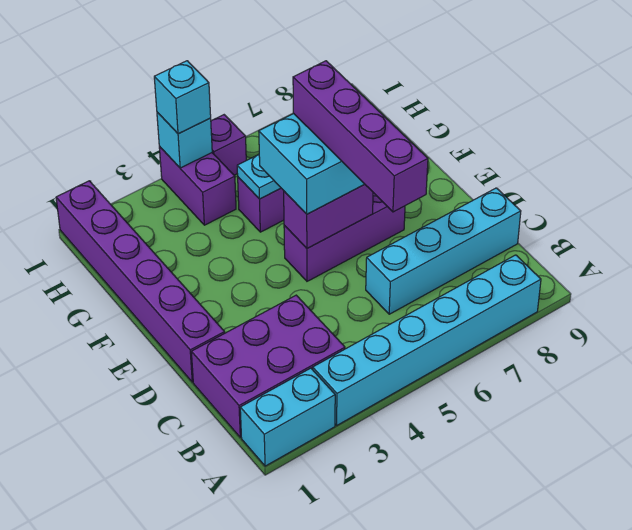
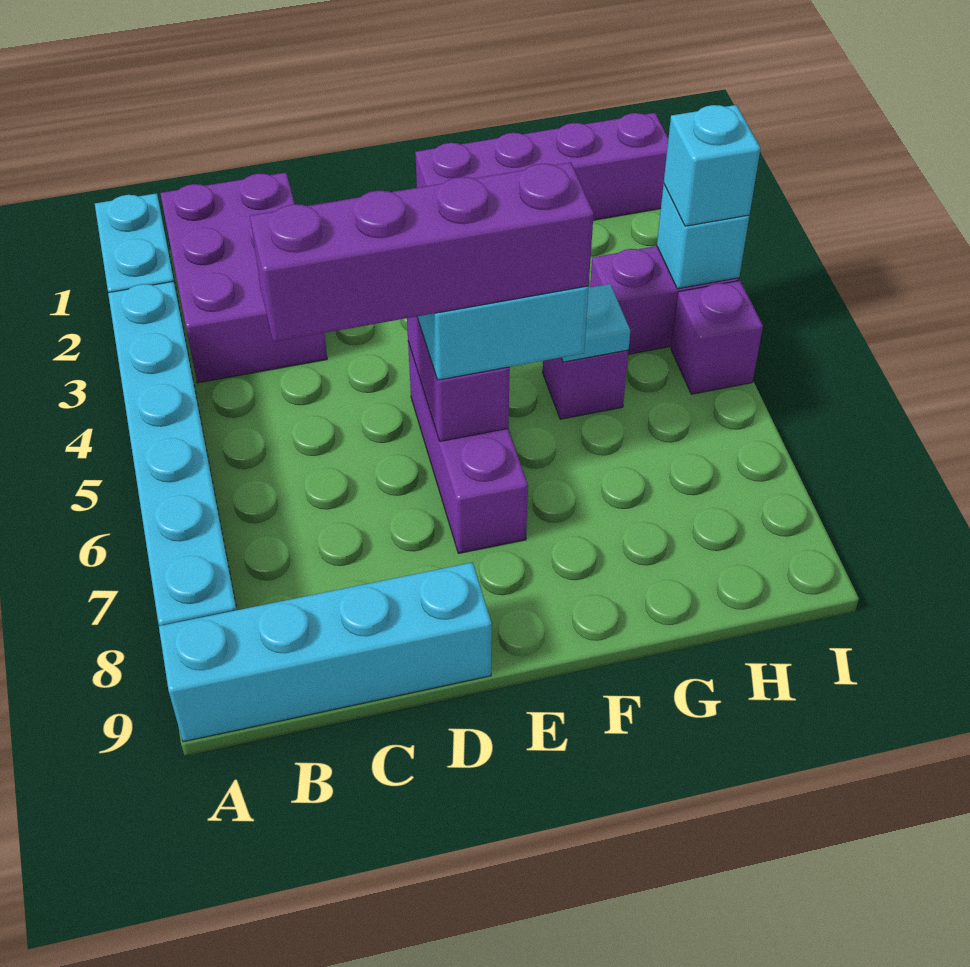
cyan brick C6:C9 level 1 -> cyan brick A9:D9 level 1
purple brick D1:I1 level 1 -> purple brick F1:I1 level 1

